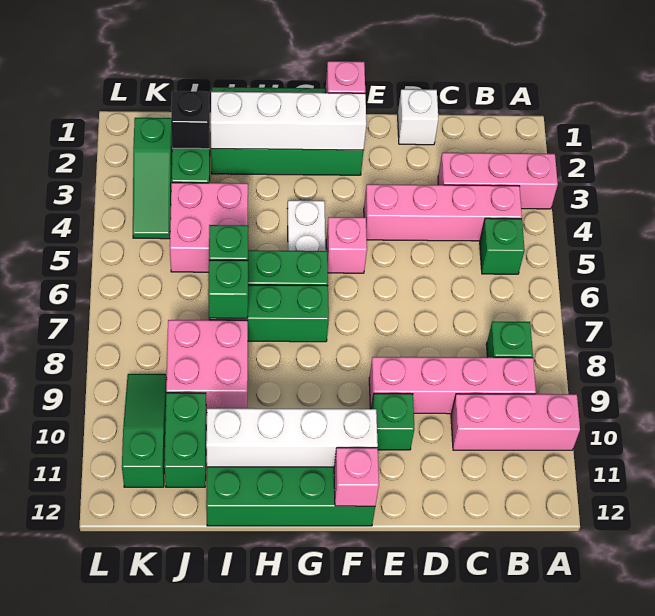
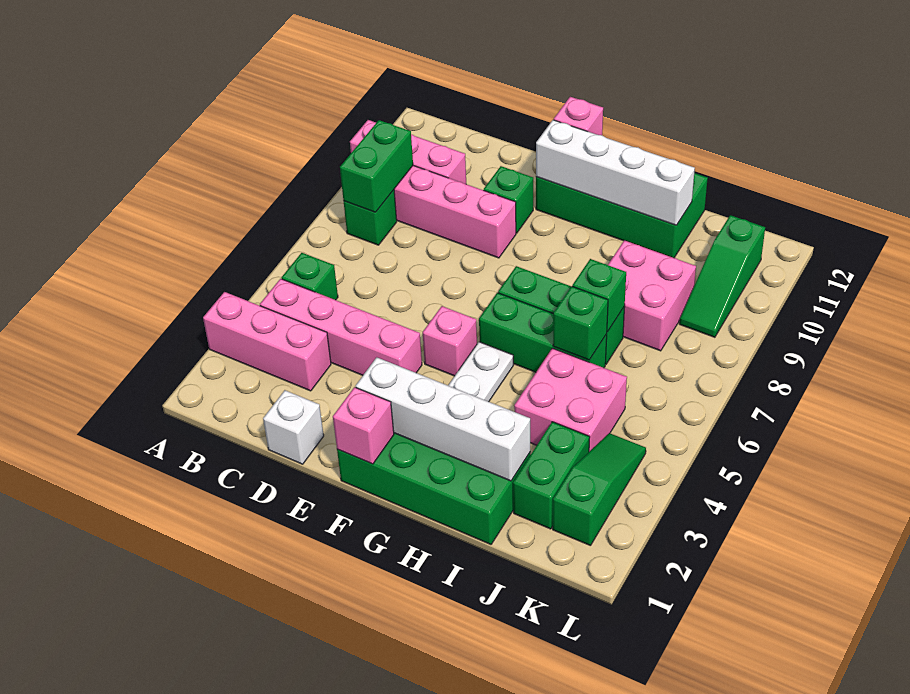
black brick J2 level 2 -> none
green brick J10:J11 level 1 -> green brick B8:B9 level 2

